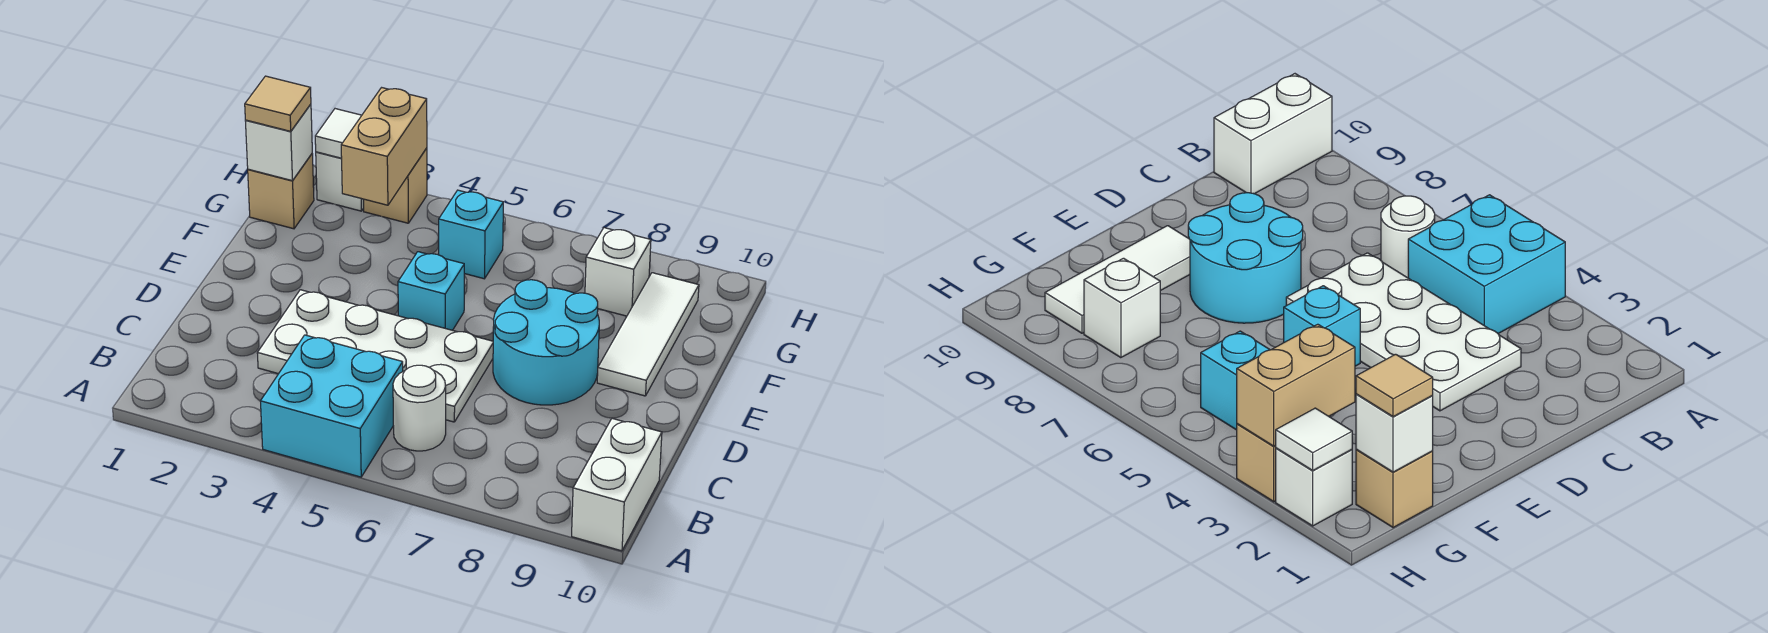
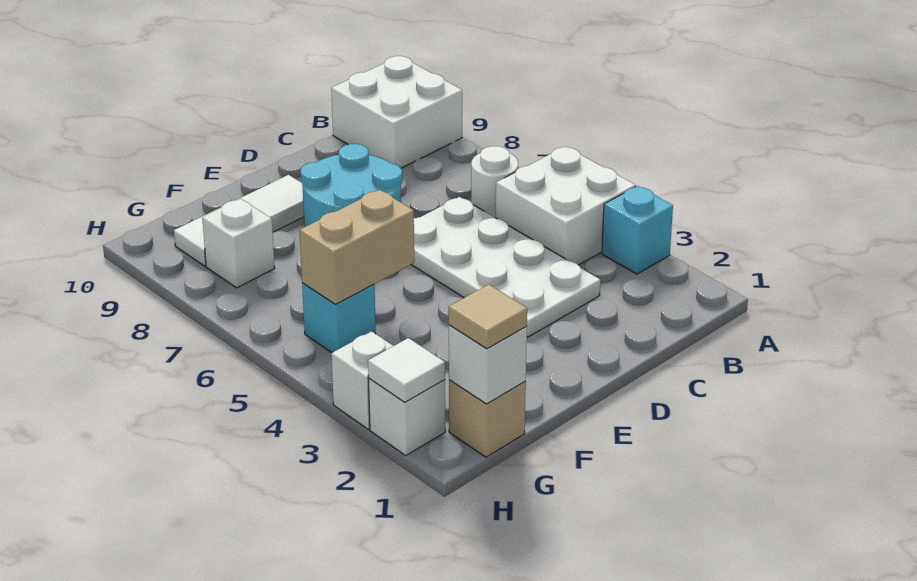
cyan brick A4:B5 level 1 -> white brick A4:B5 level 1
white brick A10:B10 level 1 -> white brick A9:B10 level 1
cyan brick E5 level 1 -> cyan brick A3 level 1
tan brick G3:H3 level 2 -> tan brick F5:G5 level 2
tan brick H3 level 1 -> white brick H3 level 1

